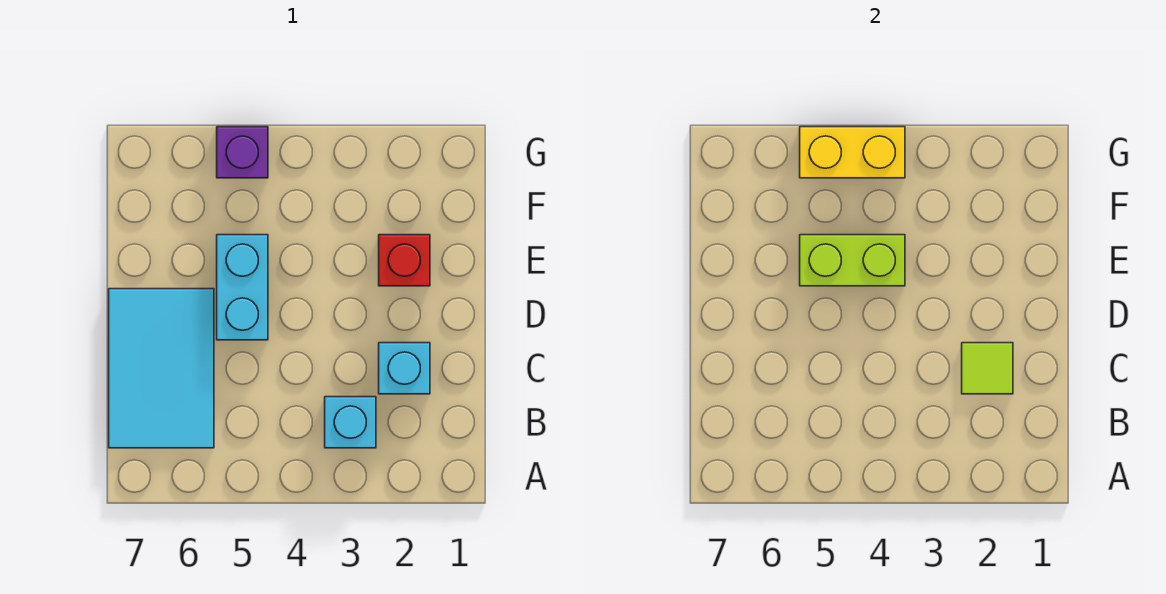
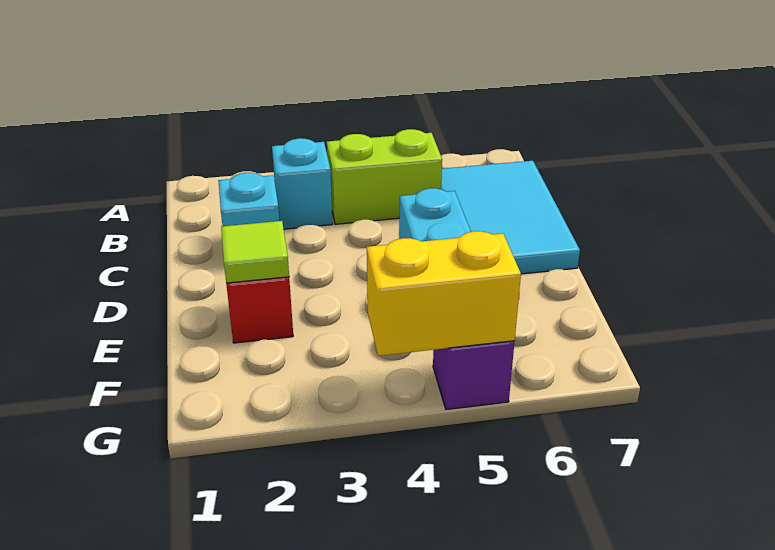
lime tile C2 level 2 -> lime tile E2 level 2
lime brick E4:E5 level 2 -> lime brick B4:B5 level 1

